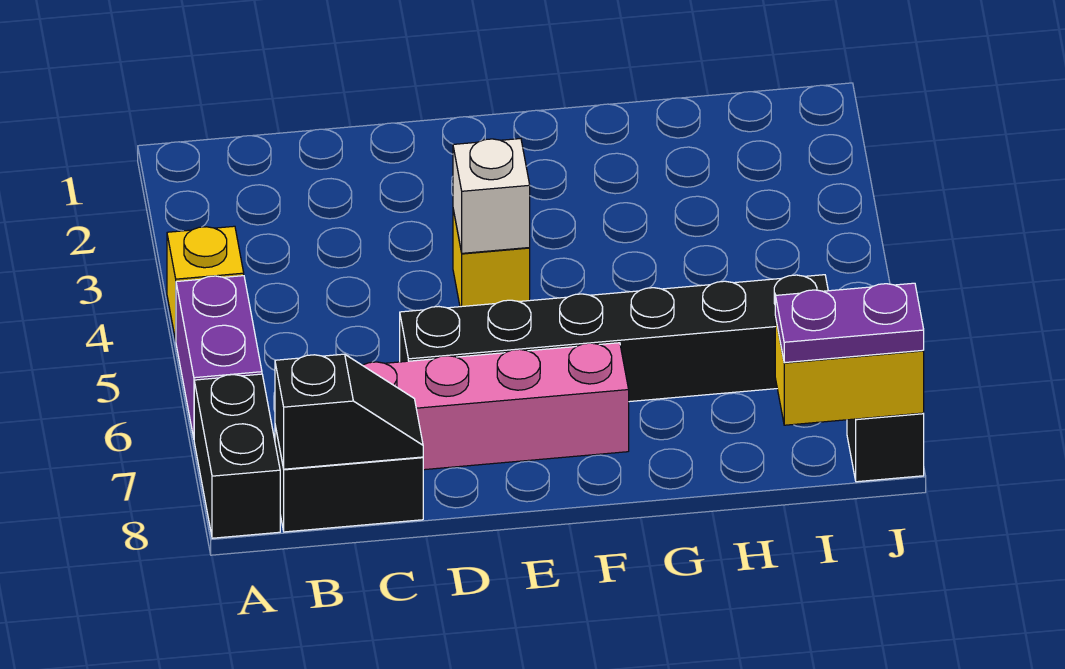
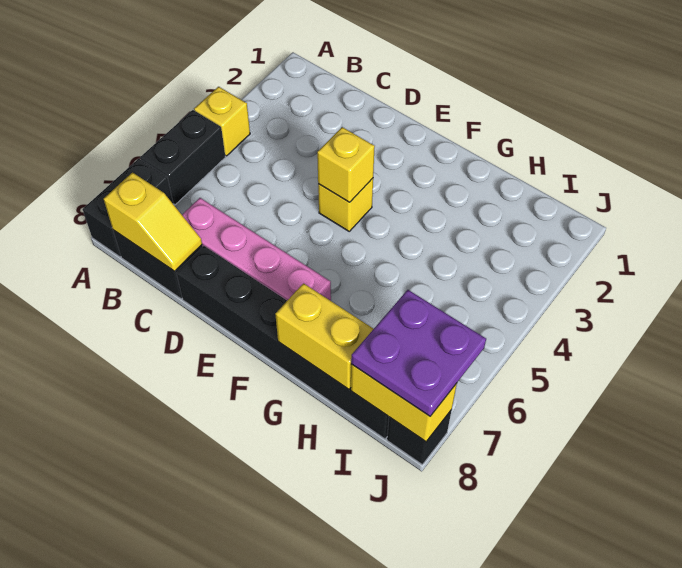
purple brick A5:A6 level 1 -> black brick A5:A6 level 1
black slope B8:C8 level 2 top B -> yellow slope B8:C8 level 2 top B
black brick D6:I6 level 1 -> black brick D8:I8 level 1
white brick E4 level 2 -> yellow brick E4 level 2
none -> yellow brick G8:H8 level 2
purple plate I8:J8 level 3 -> purple plate I7:J8 level 3

